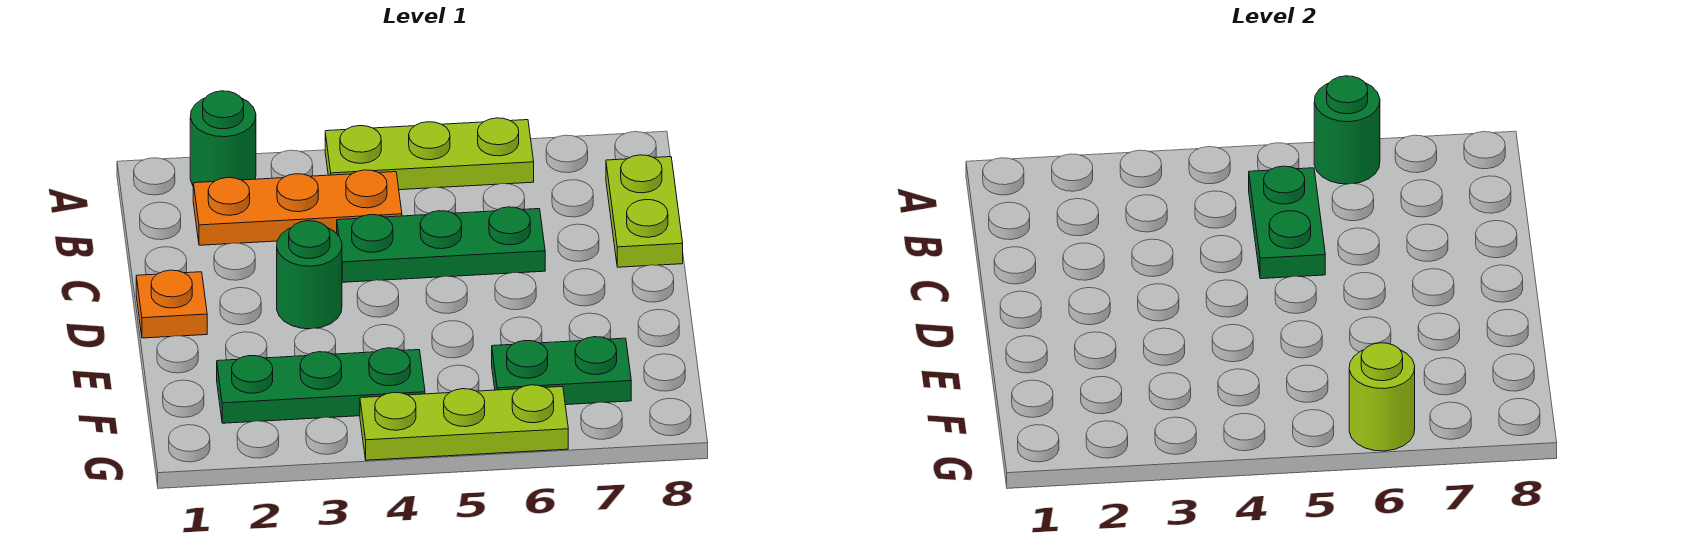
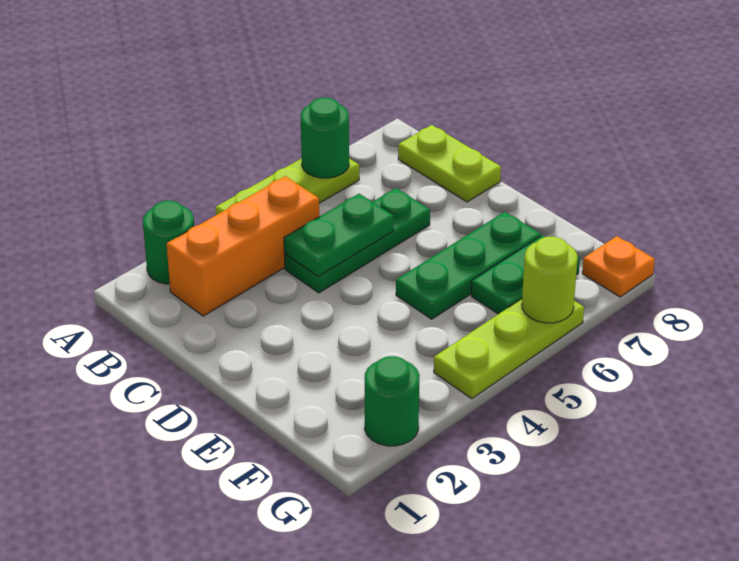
orange plate B2:B4 level 1 -> orange brick B2:B4 level 1
green plate B5:C5 level 2 -> green plate C4:C5 level 2
orange plate D1 level 1 -> orange plate G8 level 1
green round brick D3 level 1 -> green round brick G2 level 1
green plate F2:F4 level 1 -> green plate E5:E7 level 1

